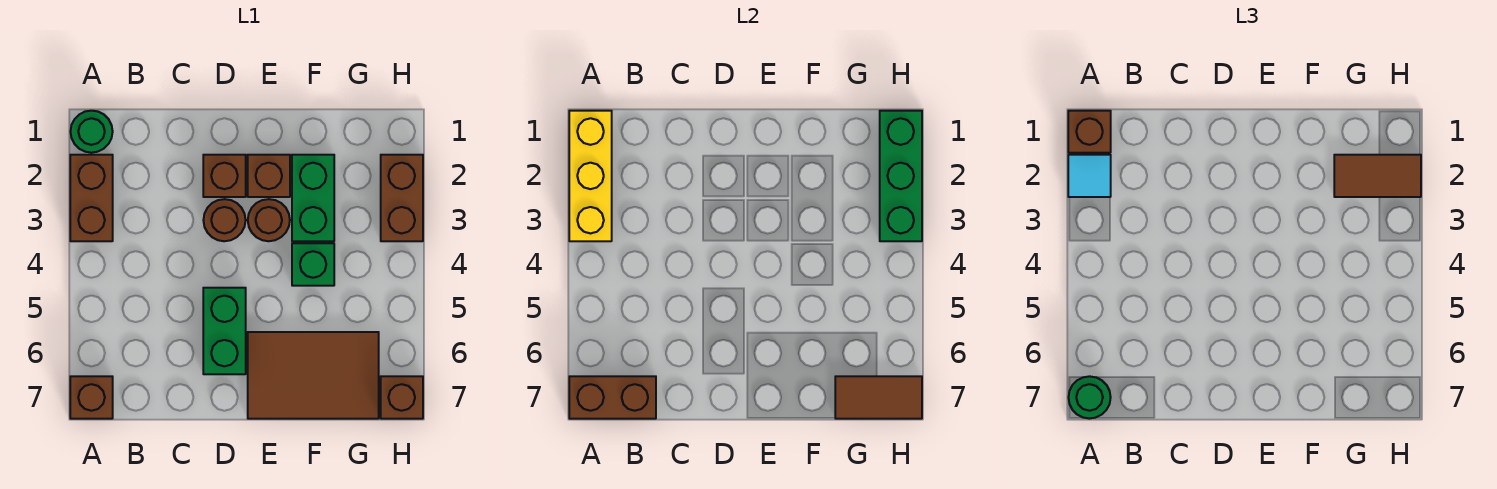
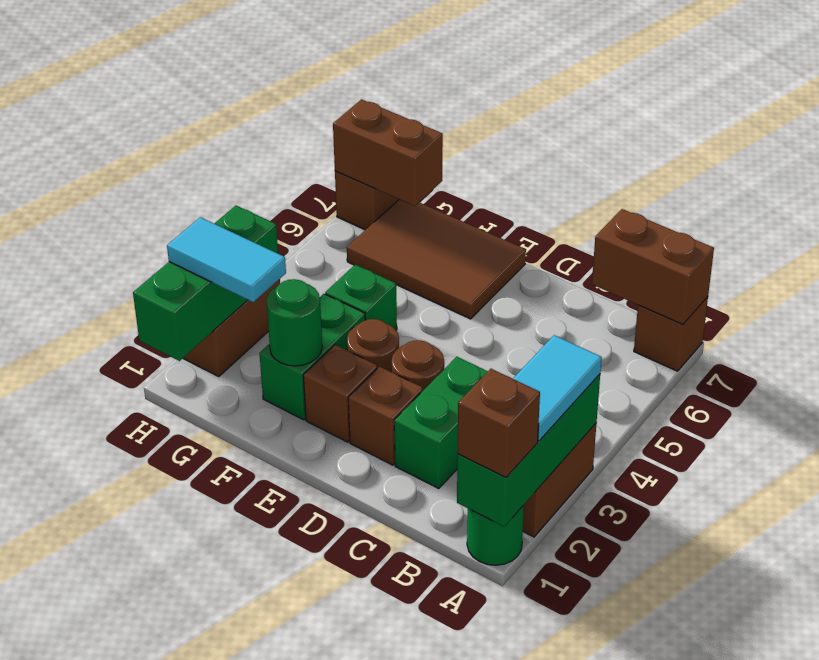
yellow brick A1:A3 level 2 -> green brick A1:A3 level 2
cyan tile A2 level 3 -> cyan tile A2:A3 level 3
green round brick A7 level 3 -> green round brick F2 level 2
green brick D5:D6 level 1 -> green brick C2:C3 level 1
brown tile G2:H2 level 3 -> cyan tile G2:H2 level 3
brown tile G7:H7 level 2 -> brown brick G7:H7 level 2

